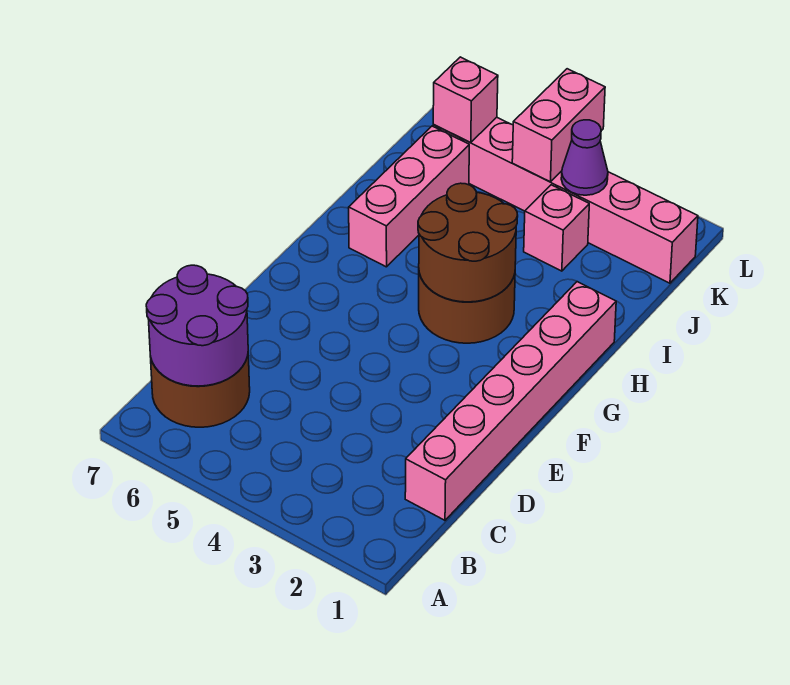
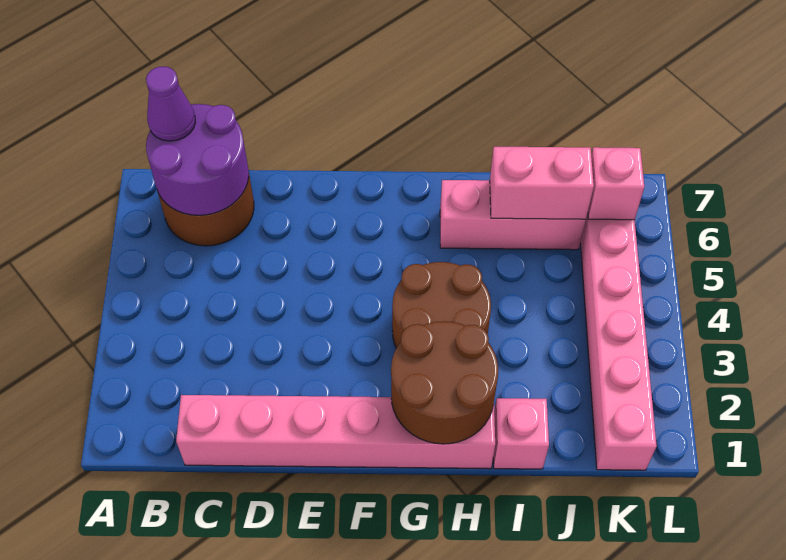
brown round brick G3:H4 level 2 -> brown round brick G1:H2 level 2
pink brick J3 level 1 -> pink brick I1 level 1
purple cone K3 level 2 -> purple cone B7 level 3
pink brick K4:L4 level 2 -> pink brick I6:J6 level 2

